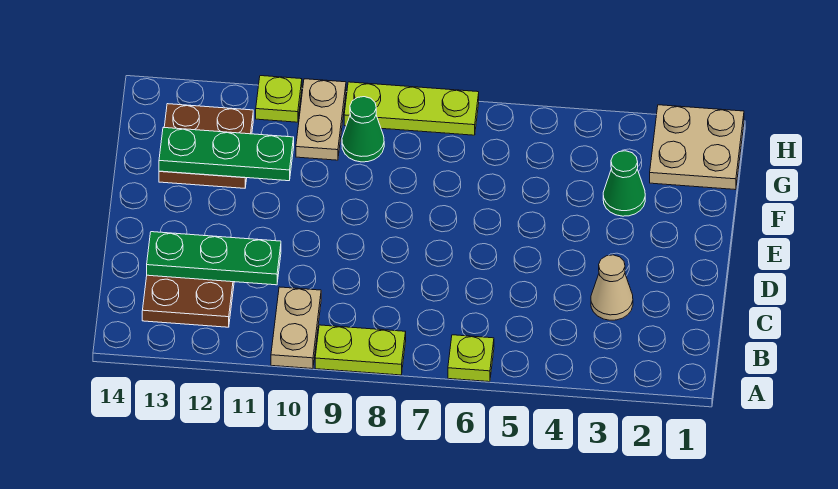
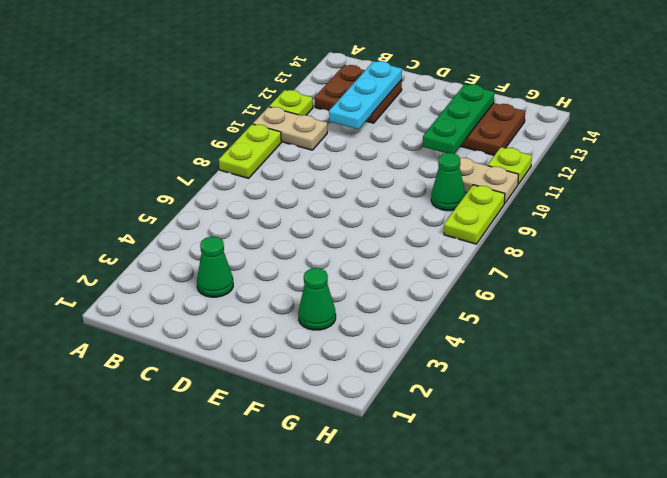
lime plate A6 level 1 -> lime plate A11 level 1
tan cone C3 level 1 -> green cone C3 level 1
green plate C11:C13 level 2 -> cyan plate C11:C13 level 2
tan plate G1:H2 level 1 -> none
lime plate H7:H9 level 1 -> lime plate H8:H9 level 1

